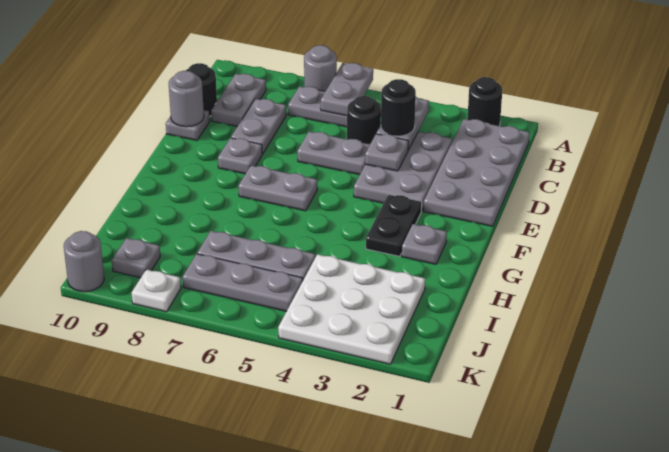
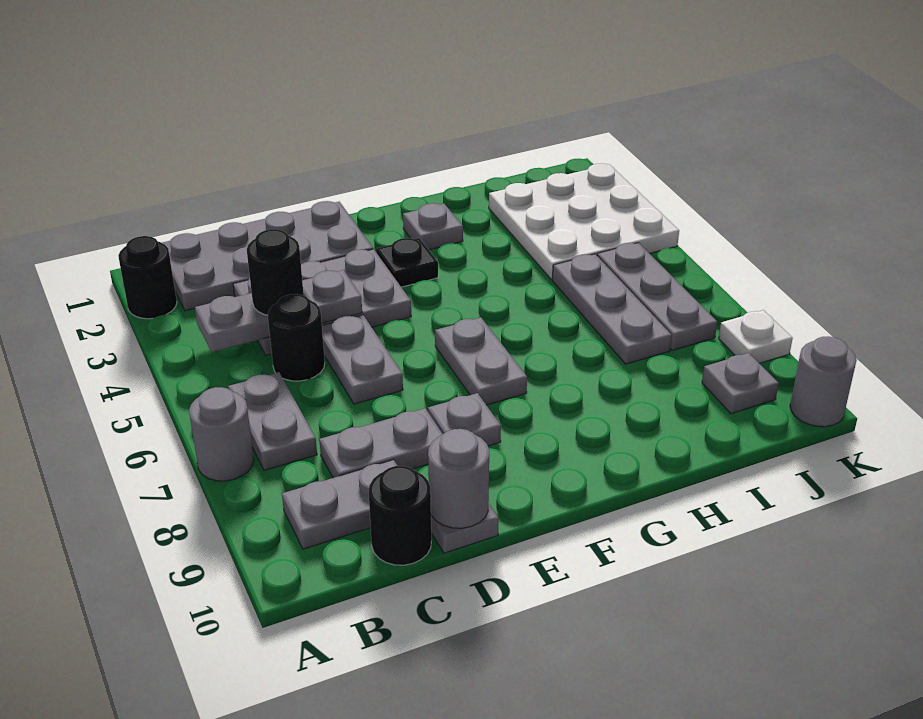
grey plate A6:B6 level 2 -> none
black plate F3:G3 level 1 -> black plate F3 level 1

